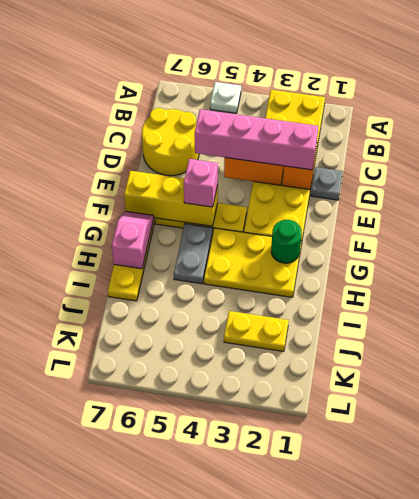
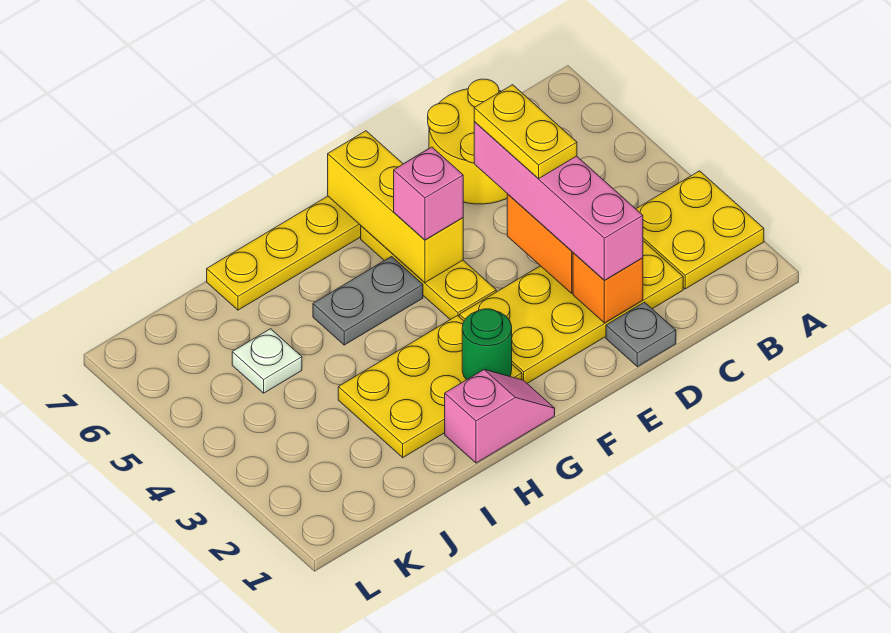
white plate A5 level 1 -> white plate J5 level 1
yellow plate G2:H4 level 1 -> yellow plate G2:I3 level 1
pink slope G7:H7 level 2 top H -> pink slope G1:H1 level 1 top H
yellow plate J2:J3 level 1 -> yellow plate D4:D5 level 4

